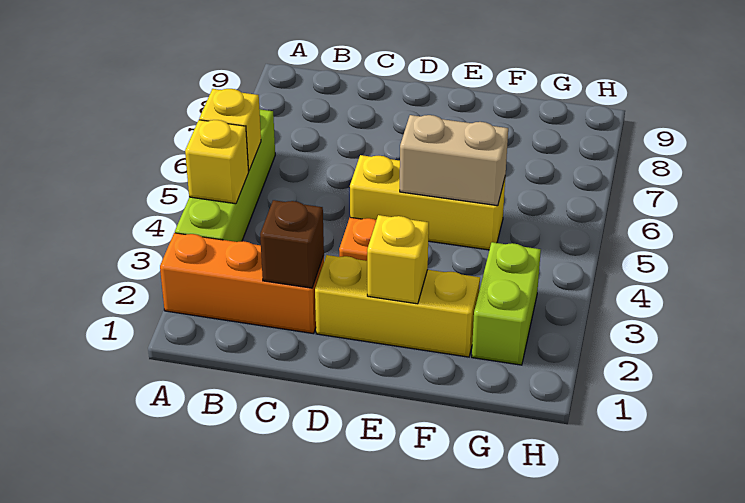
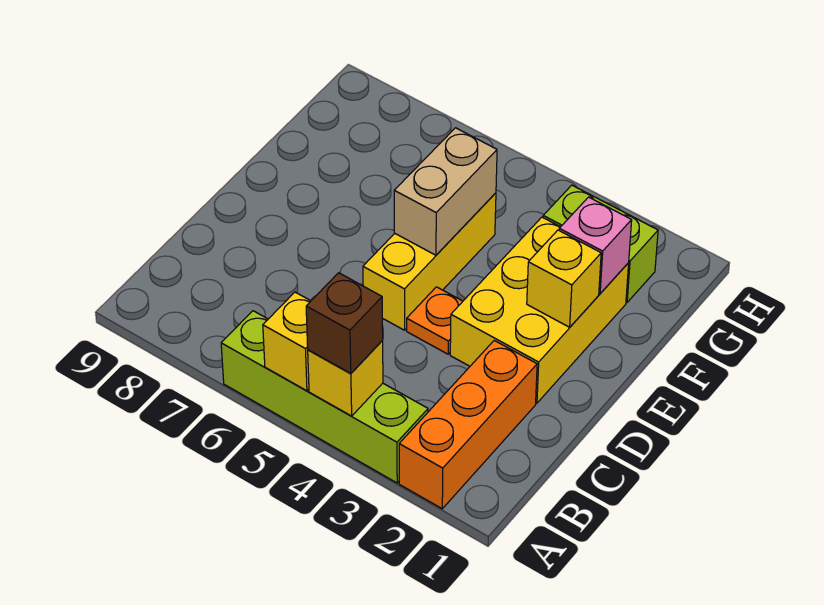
brown brick C2 level 2 -> brown brick A4 level 3
yellow brick D2:F2 level 1 -> yellow brick D2:F3 level 1
none -> pink brick F2 level 2

